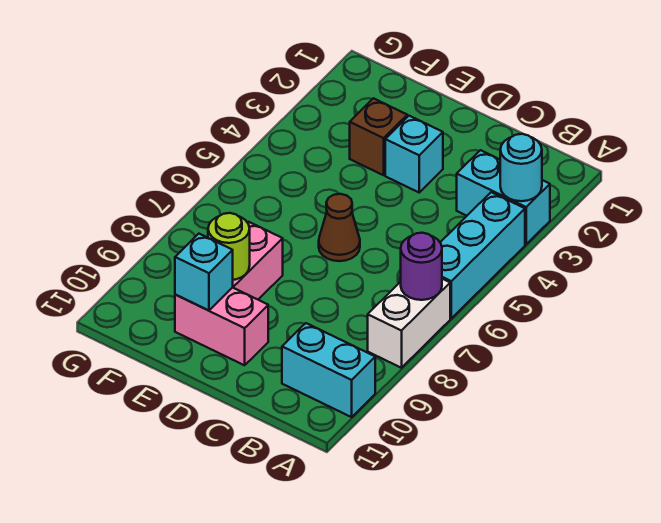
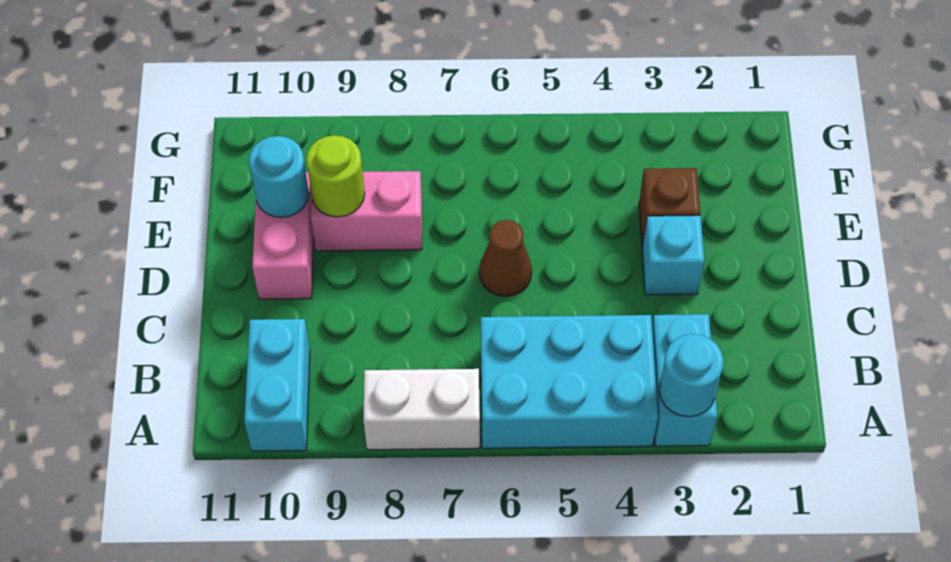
cyan brick A4:A6 level 1 -> cyan brick A4:B6 level 1
purple round brick A7 level 2 -> none
cyan brick E10 level 2 -> cyan round brick E10 level 2

